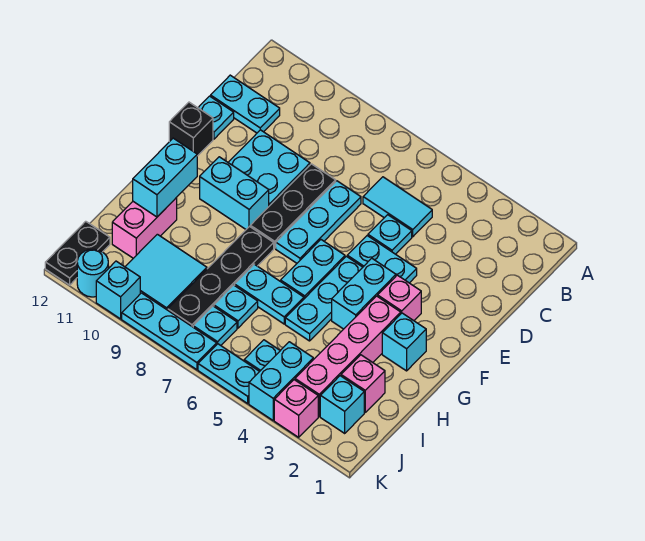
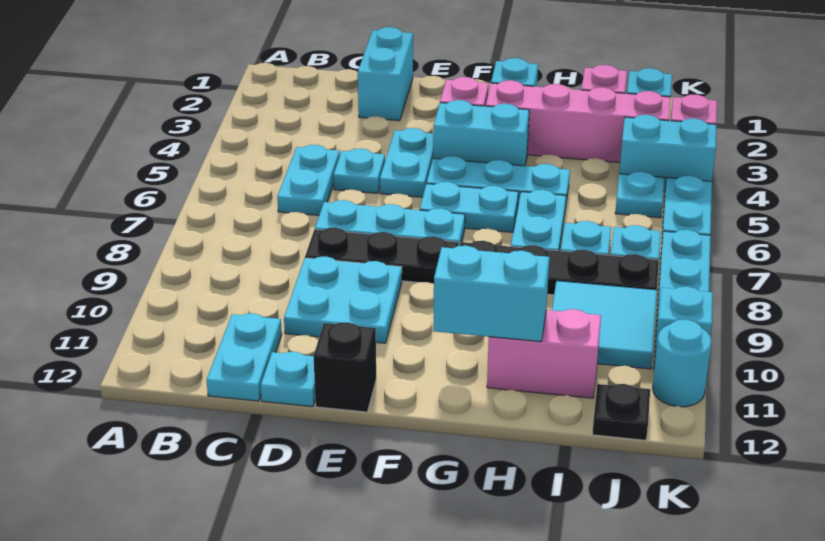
cyan tile C5:C6 level 1 -> cyan plate C5:C6 level 1
cyan brick F9:F10 level 1 -> cyan brick D1:D2 level 1
black plate J12:K12 level 1 -> black plate J12 level 1

